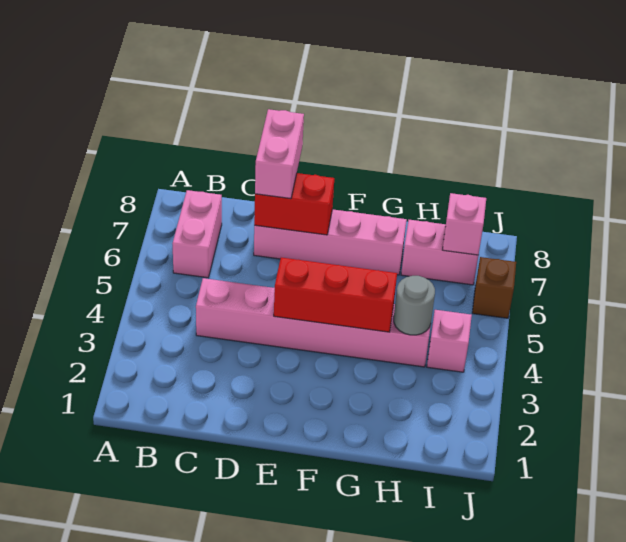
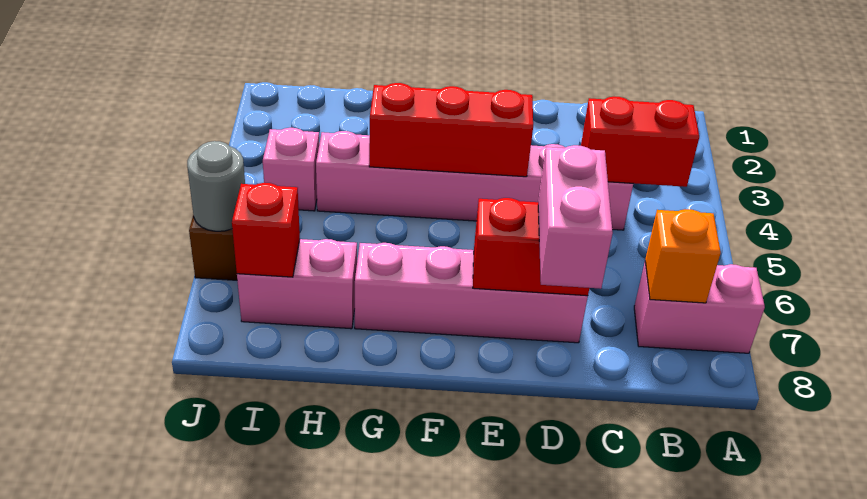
none -> red brick B4:C4 level 2
pink brick B6:B7 level 1 -> pink brick A7:B7 level 1
none -> orange brick B7 level 2
grey round brick H4 level 2 -> grey round brick J6 level 2
pink brick I7 level 2 -> red brick I7 level 2

